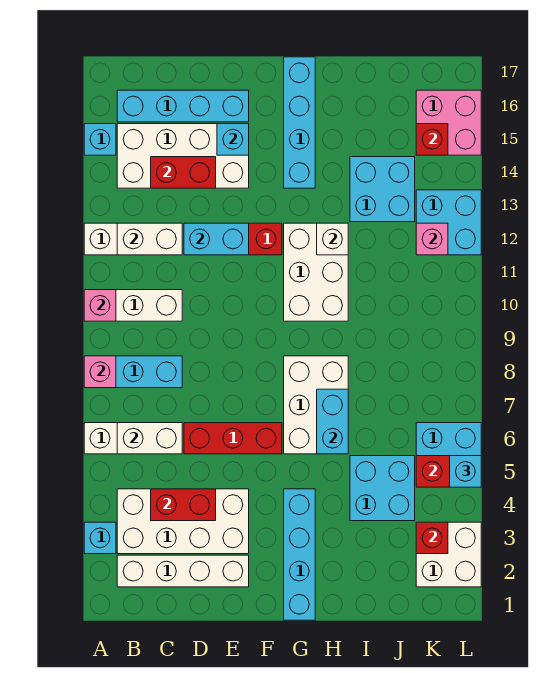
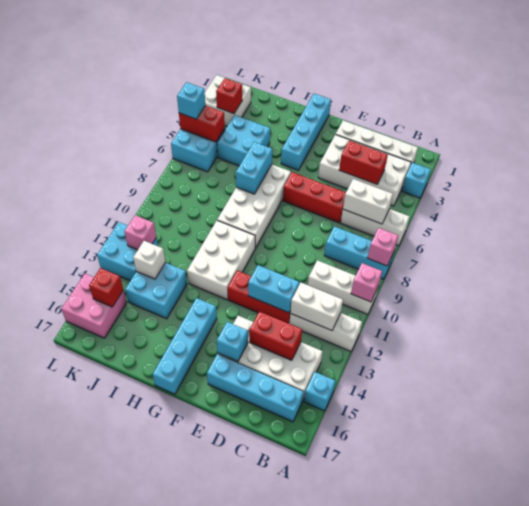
white brick G6:H8 level 1 -> white brick G6:H9 level 1
white brick H12 level 2 -> white brick J13 level 2

